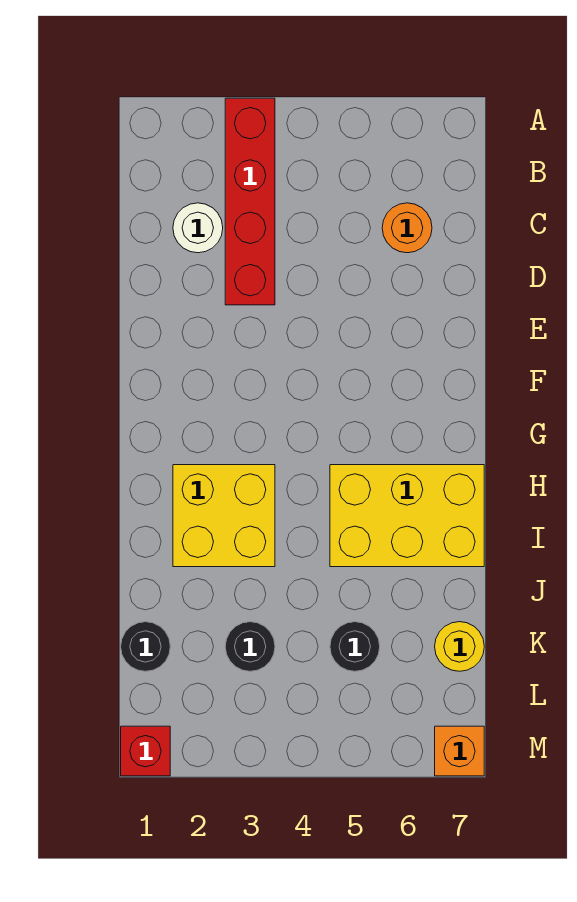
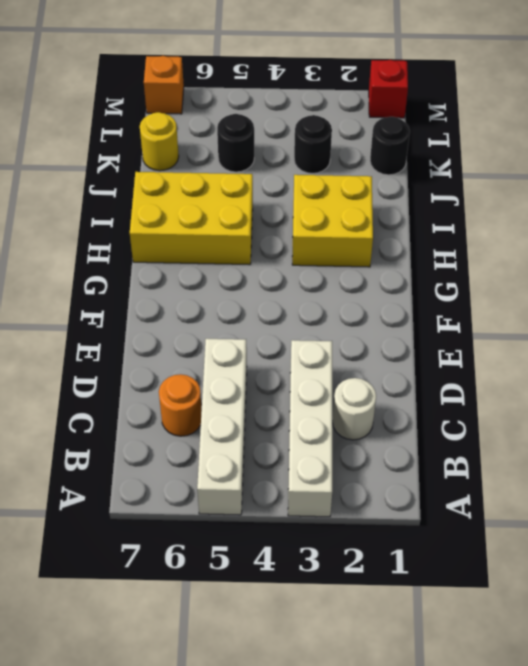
red brick A3:D3 level 1 -> white brick A3:D3 level 1
none -> white brick A5:D5 level 1

